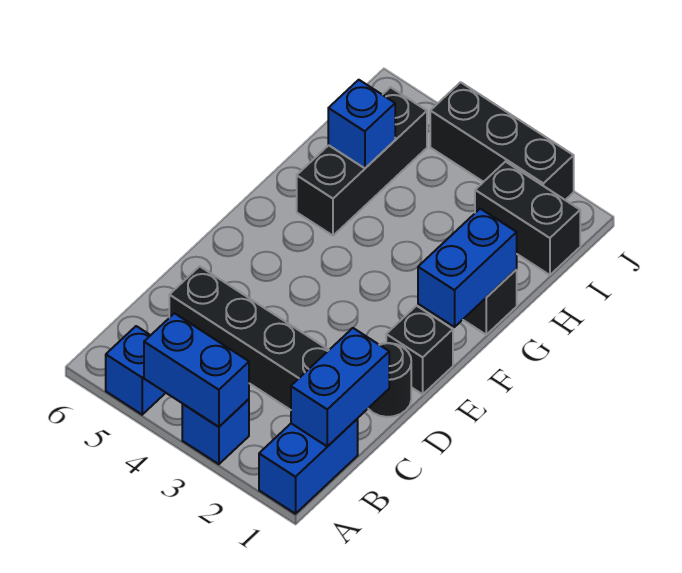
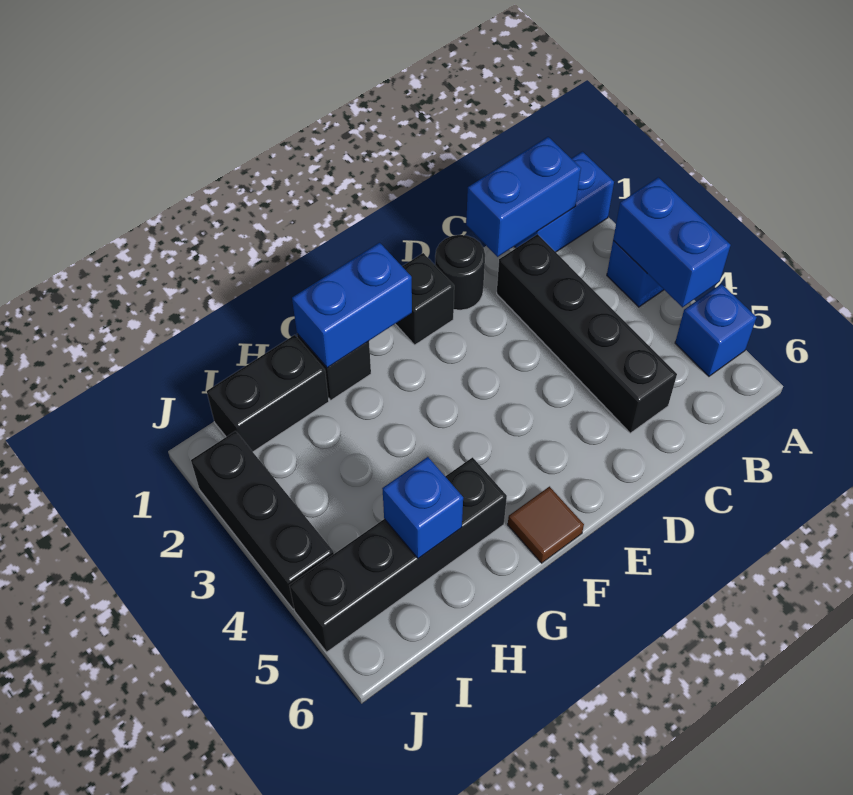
none -> brown tile F6 level 1
black brick G5:I5 level 1 -> black brick G5:J5 level 1
black brick I1:I2 level 1 -> black brick H1:I1 level 1

